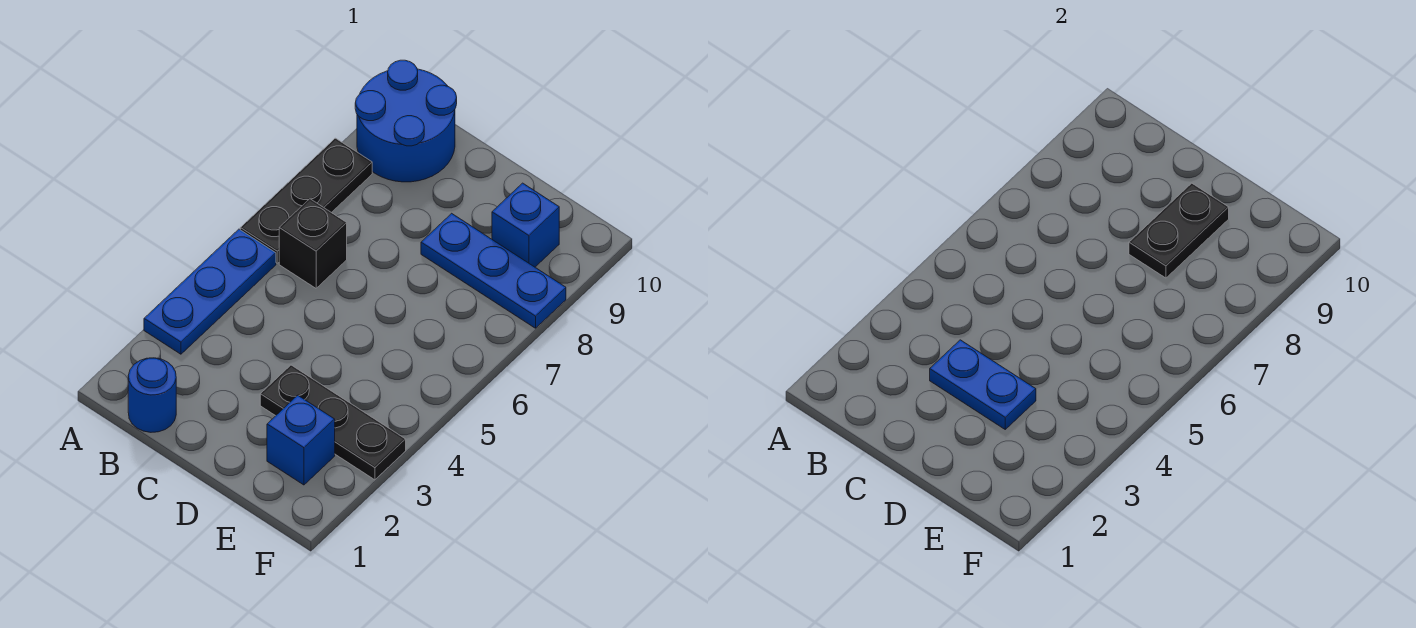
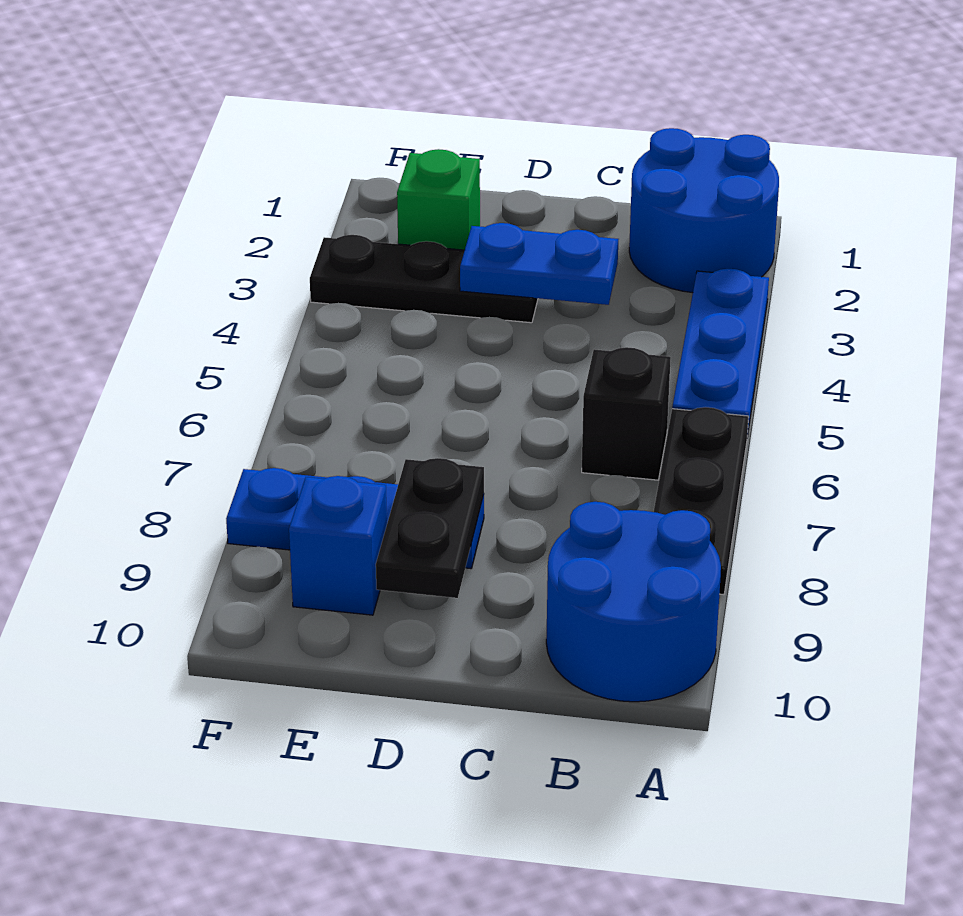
blue round brick B1 level 1 -> blue round brick A1:B2 level 1
blue brick E2 level 1 -> green brick E2 level 1

